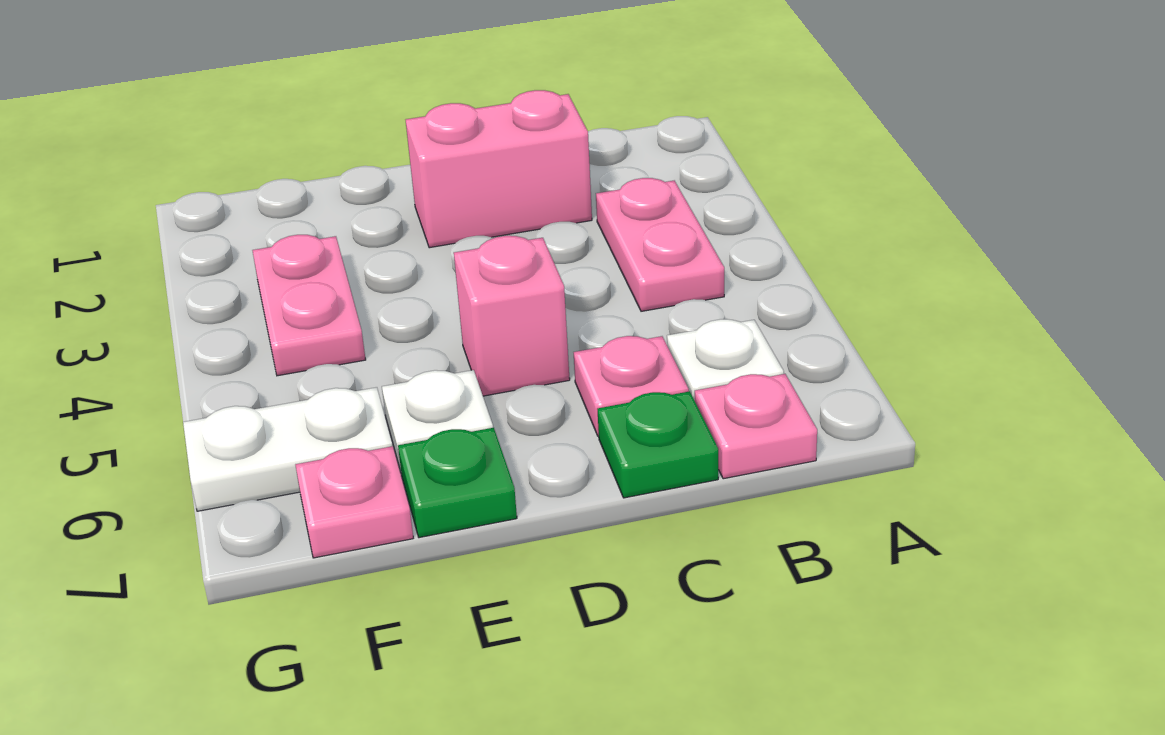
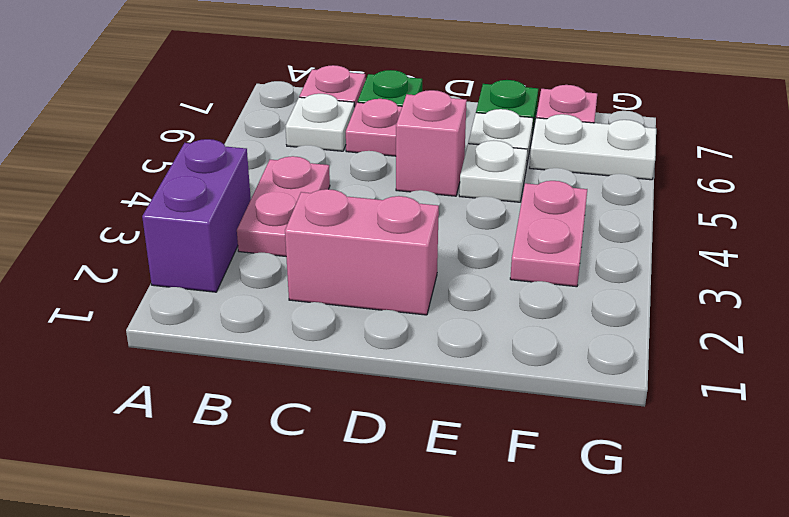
none -> purple brick A2:A3 level 1
none -> white plate E5 level 1

